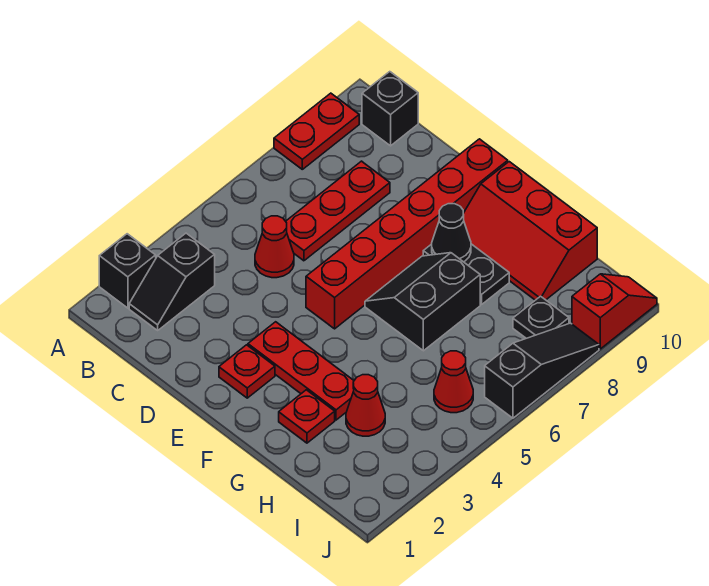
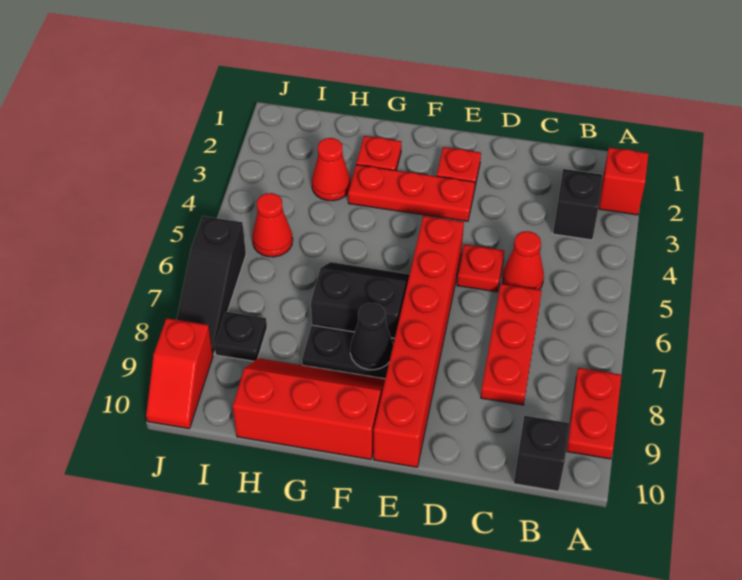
black brick A2 level 1 -> red brick A2 level 1
none -> red plate D5 level 1
black slope F6:G7 level 1 top G -> black slope F6:G7 level 1 top 7

